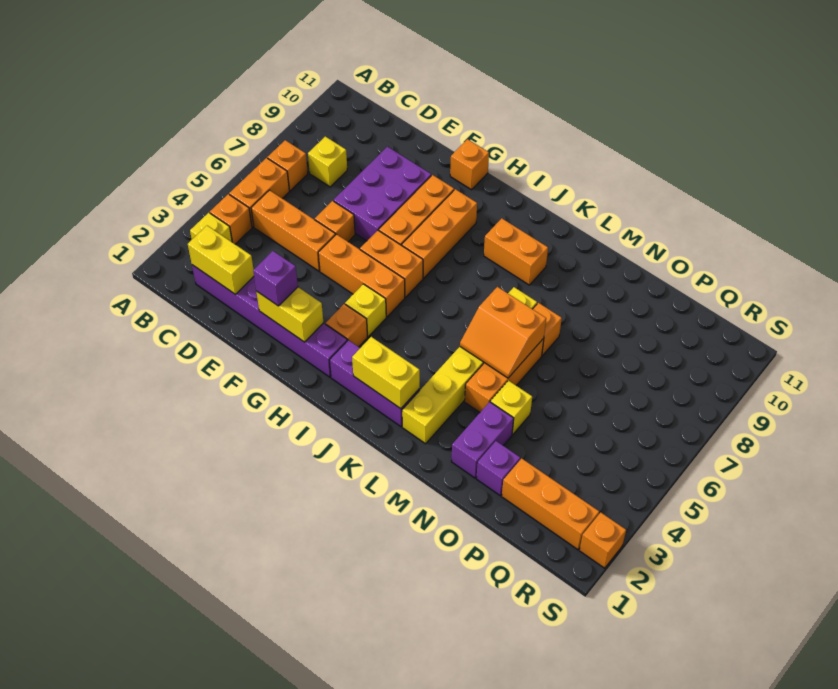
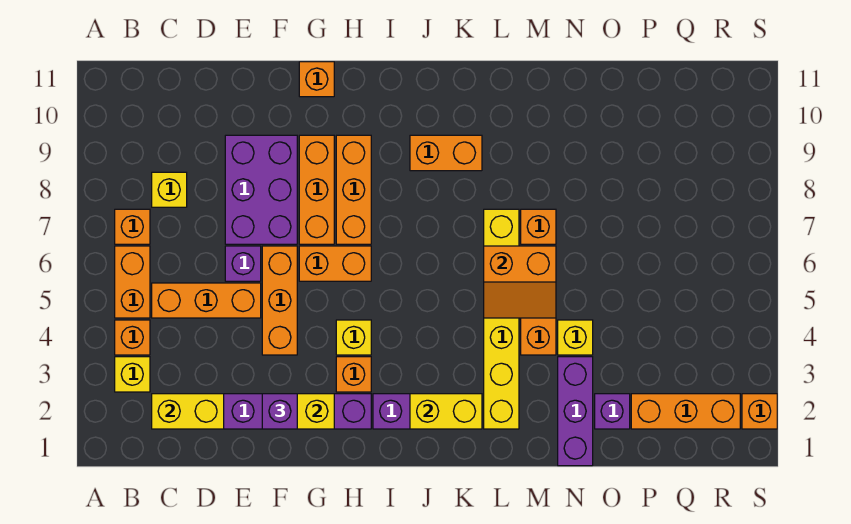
orange brick E6 level 1 -> purple brick E6 level 1
orange brick F5:H5 level 1 -> orange brick F4:F6 level 1
purple brick N2:N3 level 1 -> purple brick N1:N3 level 1

